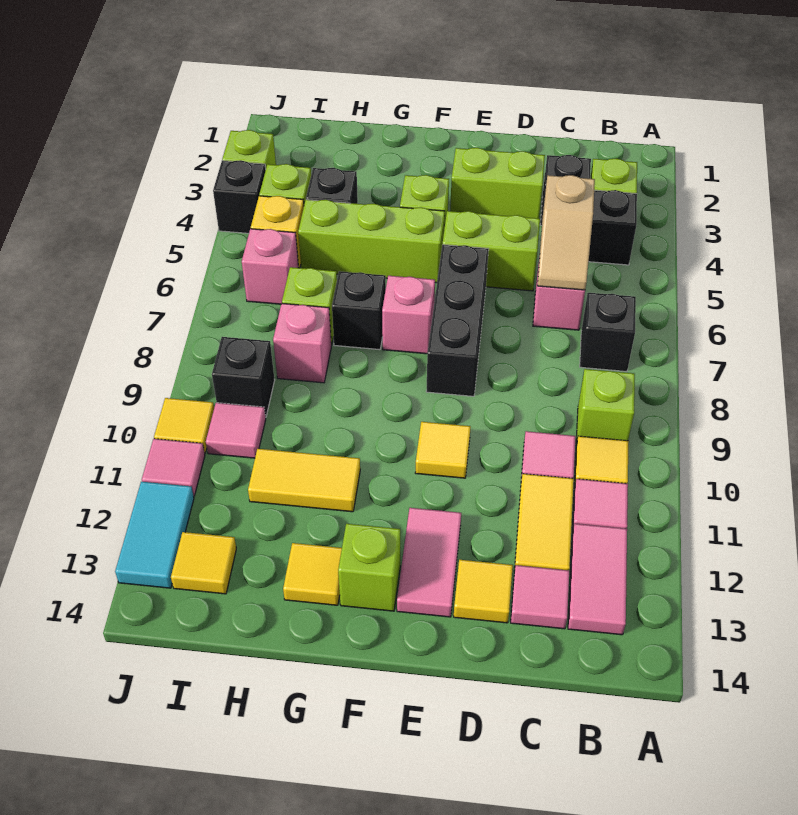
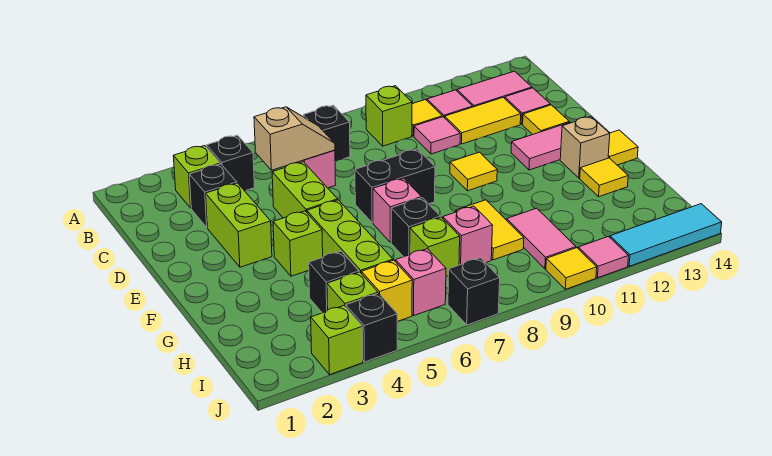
black brick E6:E8 level 1 -> black brick E7:E8 level 1
lime brick F13 level 1 -> tan brick F13 level 1
yellow tile G11:H11 level 1 -> yellow tile G9:H9 level 1
black brick I9 level 1 -> black brick J7 level 1
pink tile I10 level 1 -> pink tile H10:I10 level 1
yellow tile I13 level 1 -> yellow tile F14 level 1
cyan tile J12:J13 level 1 -> cyan tile J12:J14 level 1

